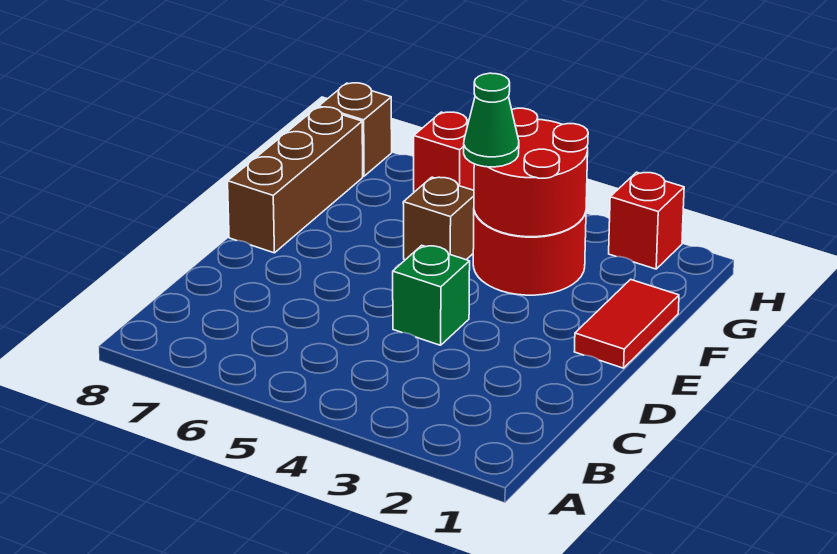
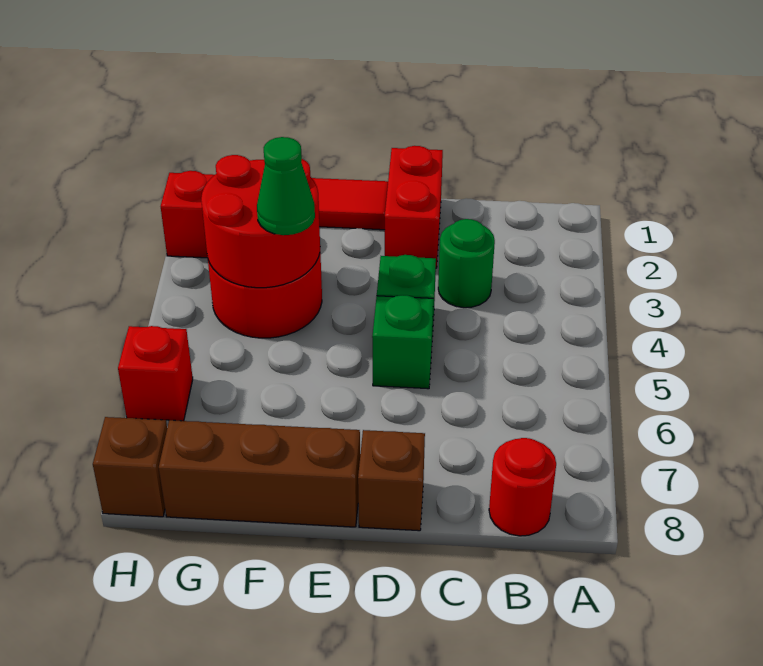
none -> red round brick B8 level 1
none -> green round brick C3 level 1
none -> red brick D1:D2 level 1
none -> green brick D5 level 1
brown brick F5 level 1 -> brown brick D8 level 1

